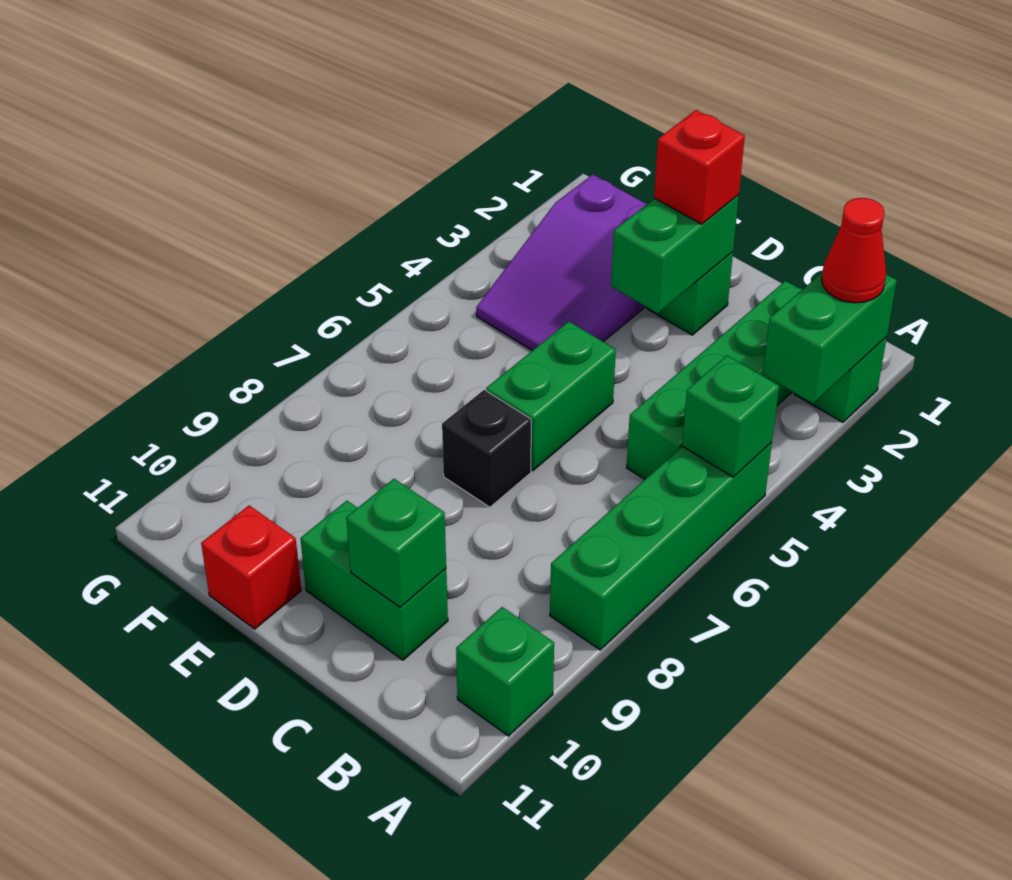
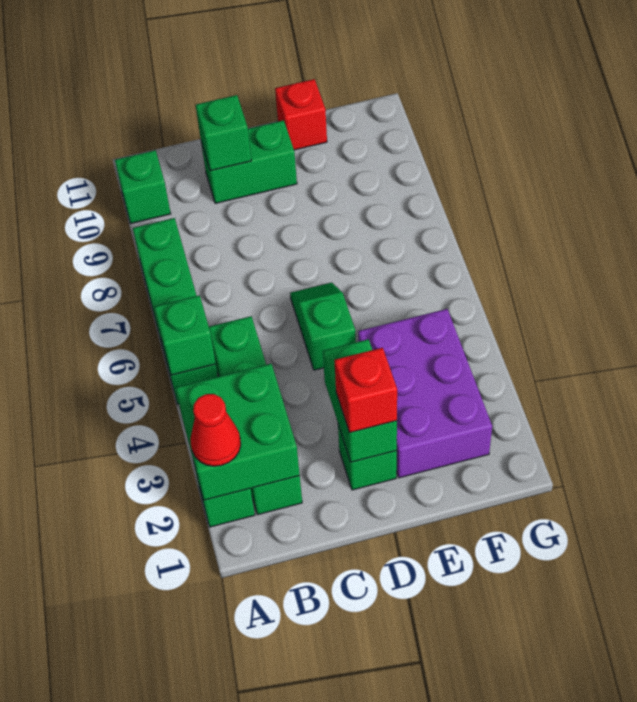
green brick A2:A3 level 2 -> green brick A2:B3 level 2
green brick D5:D6 level 1 -> green slope D5:D6 level 1 top 5
black brick D7 level 1 -> none
purple slope E2:F4 level 1 top 2 -> purple brick E2:F4 level 1

